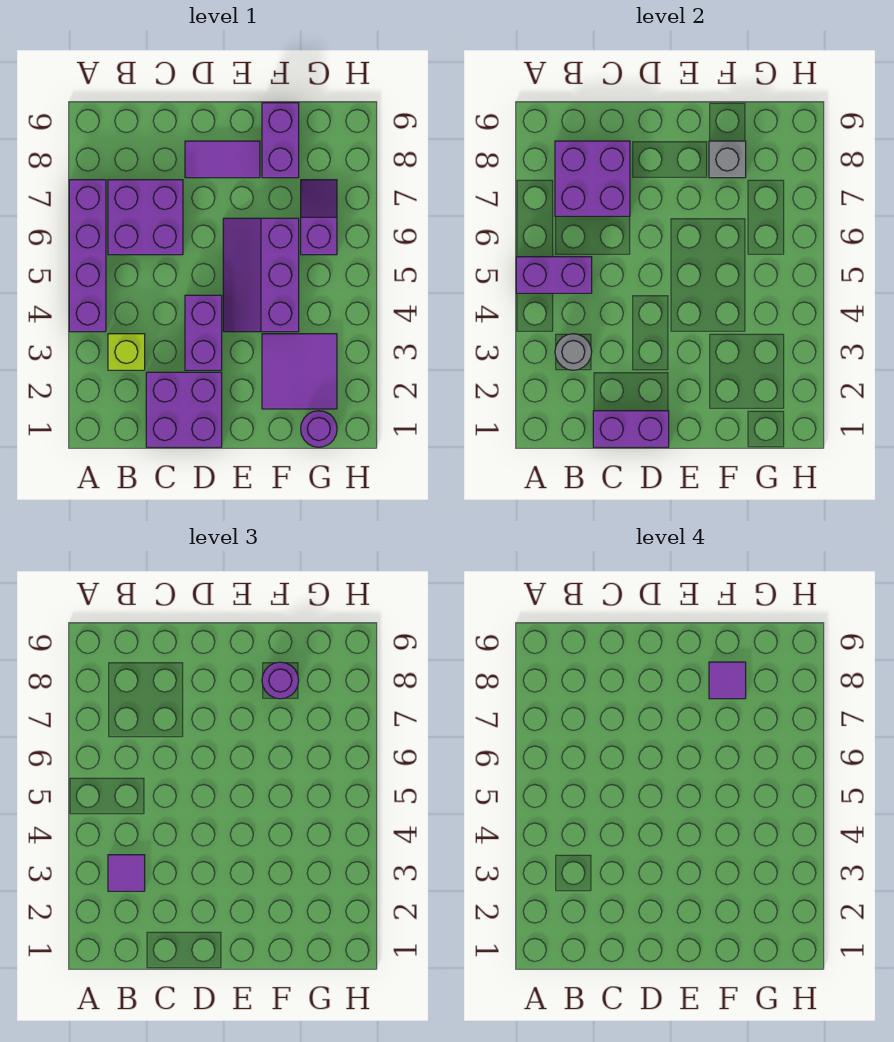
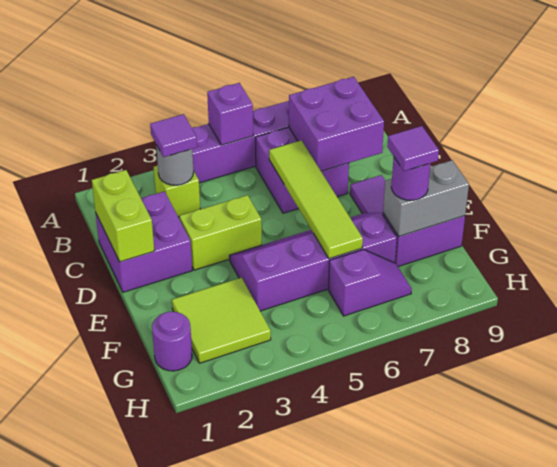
purple brick A5:B5 level 2 -> purple brick A5 level 2
purple brick C1:D1 level 2 -> lime brick C1:D1 level 2
none -> lime tile C6:F6 level 2
purple brick D3:D4 level 1 -> lime brick D3:D4 level 1
purple slope E4:F6 level 1 top F -> purple slope E4:F7 level 1 top F
purple tile F2:G3 level 1 -> lime tile F2:G3 level 1
grey brick F8 level 2 -> grey brick F8:F9 level 2

